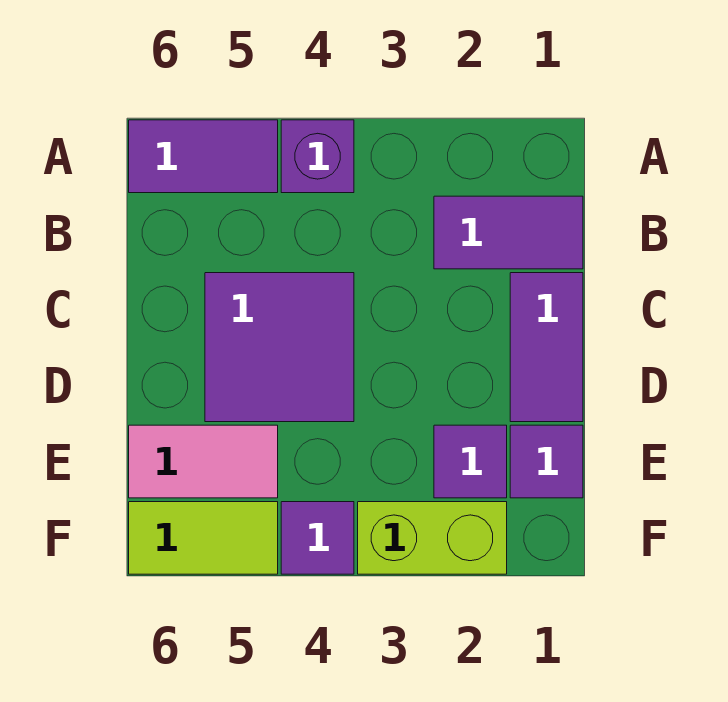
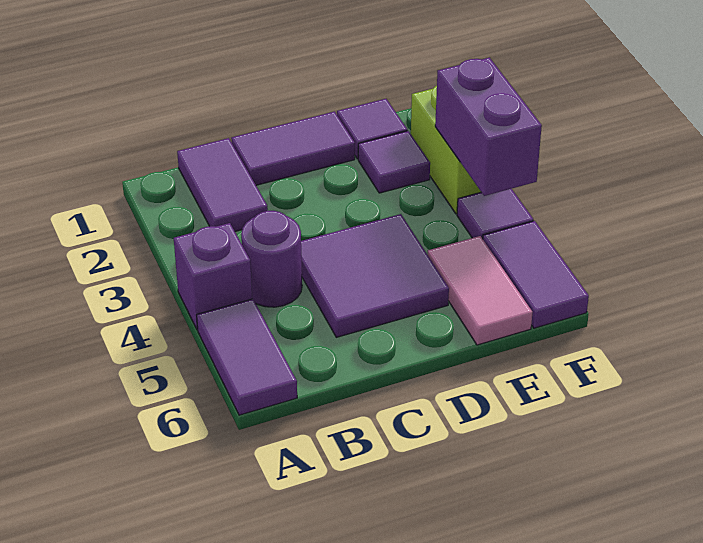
none -> purple round brick B4 level 1
none -> purple brick F3:F4 level 2
lime tile F5:F6 level 1 -> purple tile F5:F6 level 1

